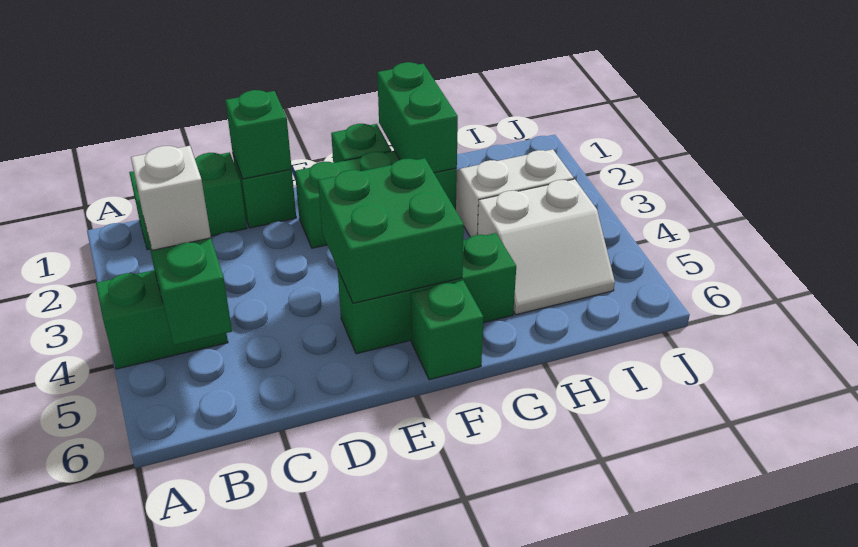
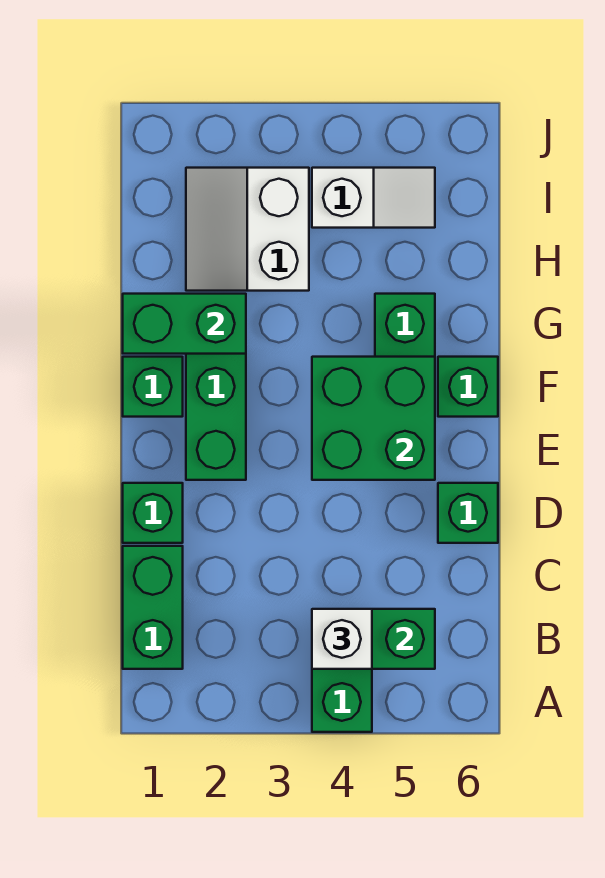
green brick D1 level 2 -> green brick D6 level 1
white slope H4:I5 level 1 top 4 -> white slope I4:I5 level 1 top 4

